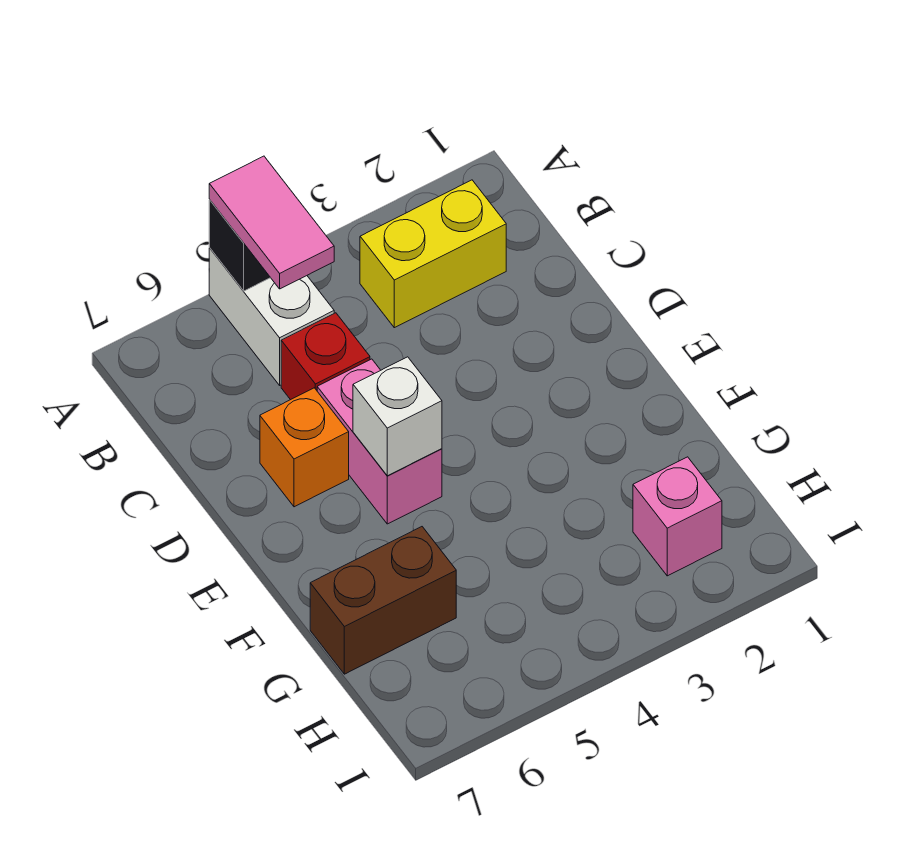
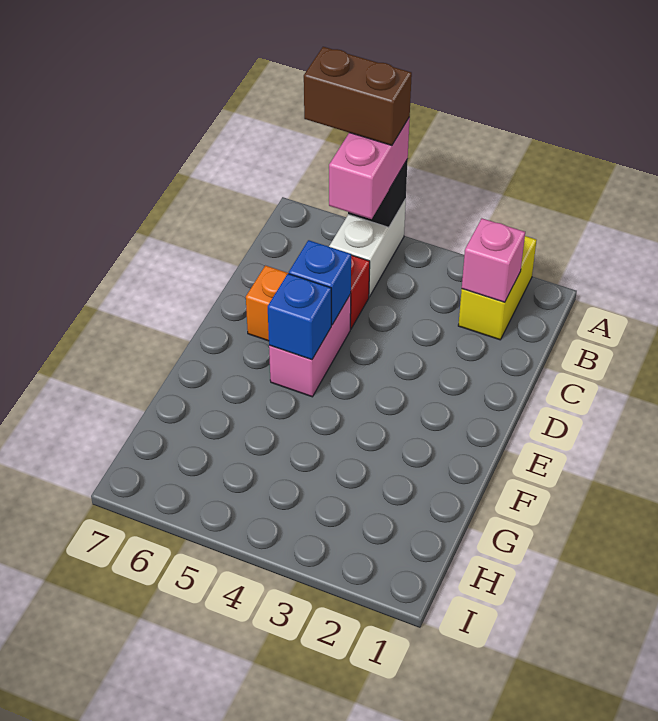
pink tile A5:B5 level 3 -> pink brick A5:B5 level 3
yellow brick B2:B3 level 1 -> yellow brick A2:B2 level 1
none -> blue brick D5 level 2
white brick E5 level 2 -> blue brick E5 level 2
brown brick G6:G7 level 1 -> brown brick A5:A6 level 4
pink brick H2 level 1 -> pink brick B2 level 2

